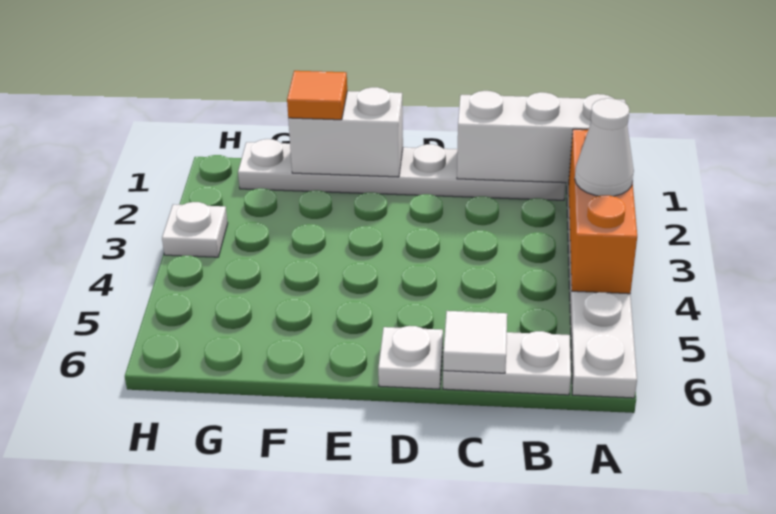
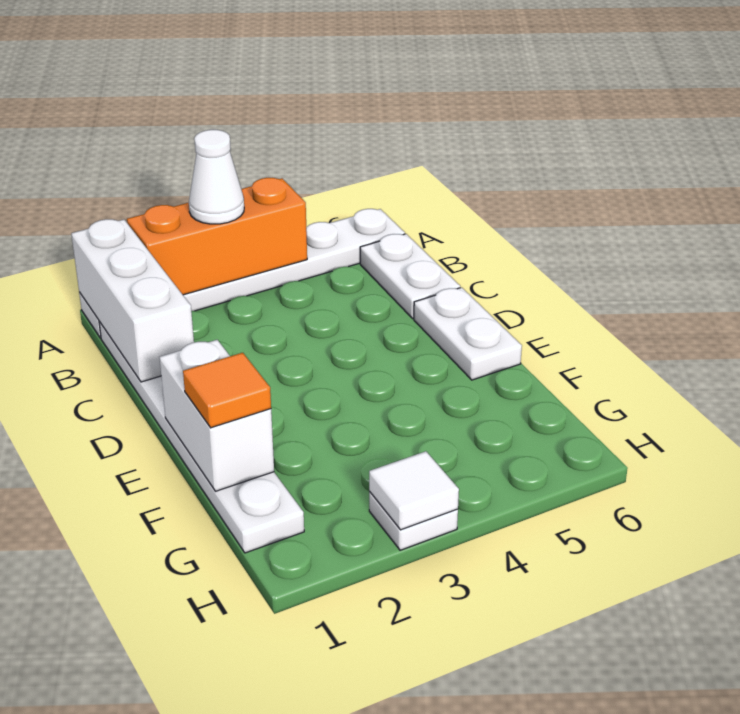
white tile C6 level 2 -> white tile H3 level 2
white plate D6 level 1 -> white plate D6:E6 level 1

